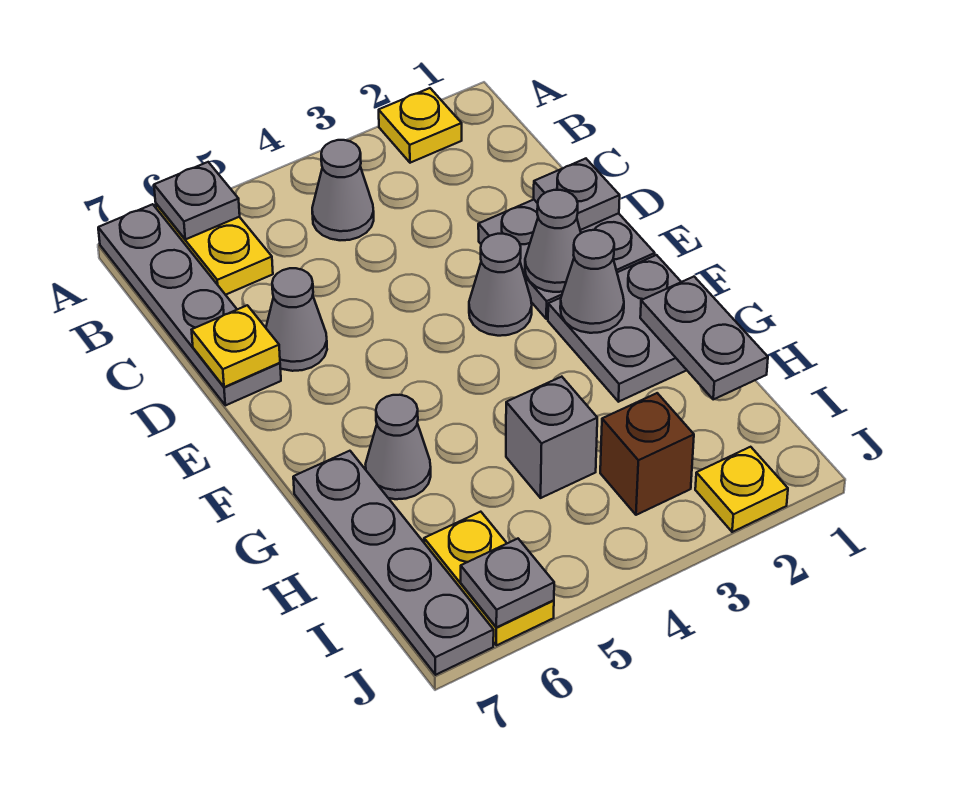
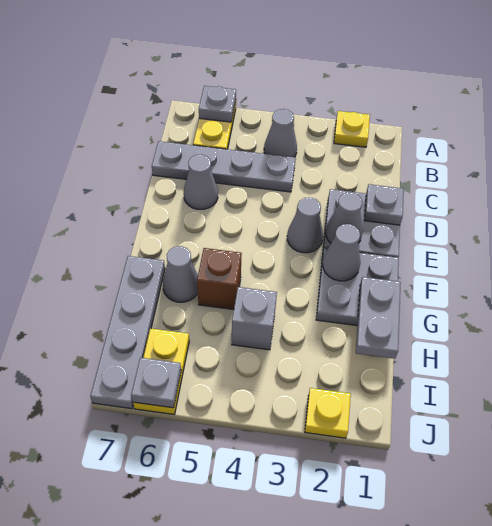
grey plate A7:D7 level 1 -> grey plate C4:C7 level 1
yellow plate D7 level 2 -> none
brown brick I3 level 1 -> brown brick G5 level 1

